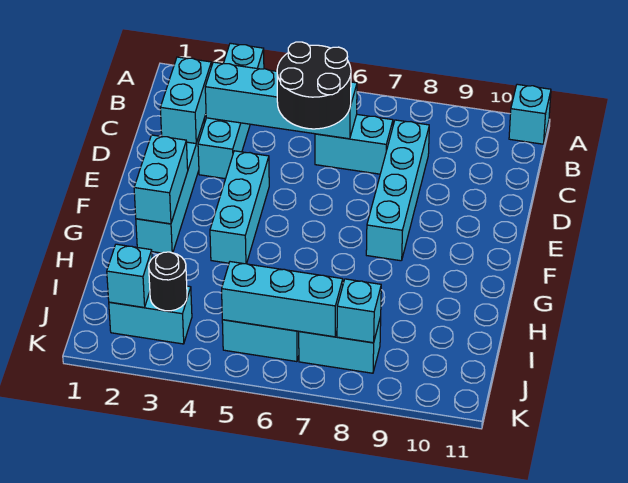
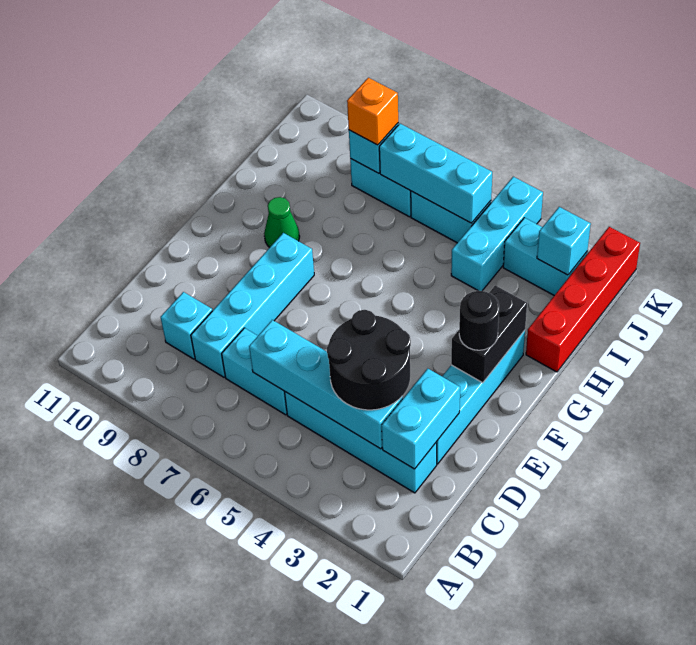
cyan brick A3:D3 level 1 -> cyan brick C2:C5 level 1
cyan brick A11 level 1 -> cyan brick C9 level 1
black round brick C5:D6 level 3 -> black round brick C3:D4 level 3
cyan brick E4:G4 level 1 -> cyan brick I4:K4 level 1
cyan brick F2:G2 level 2 -> black brick F2:G2 level 2
none -> green cone G9 level 1
none -> red brick H1:K1 level 1
black round brick J3 level 2 -> black round brick F2 level 3
none -> orange brick J8 level 3

